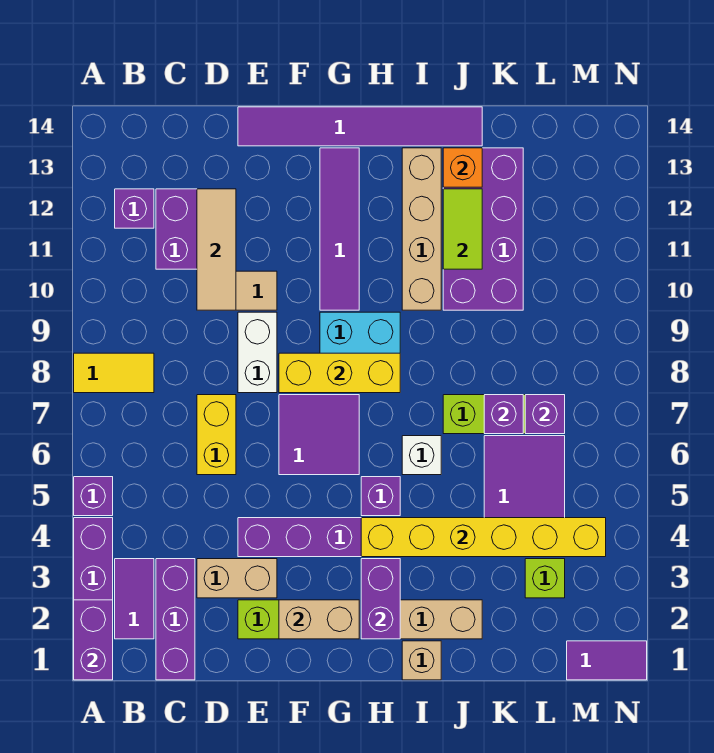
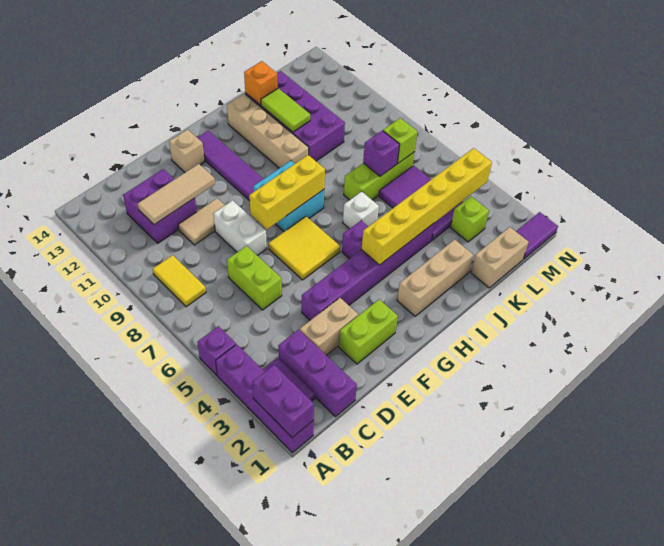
yellow tile A8:B8 level 1 -> yellow tile B8:B9 level 1
purple brick B12 level 1 -> none
yellow brick D6:D7 level 1 -> lime brick D6:D7 level 1
tan tile D10:D12 level 2 -> tan tile C11:E11 level 2
purple tile E14:J14 level 1 -> none
tan brick F2:G2 level 2 -> tan brick K1:L1 level 1
purple tile F6:G7 level 1 -> yellow tile F6:G7 level 1
purple brick H2:H3 level 2 -> none
tan brick I1 level 1 -> tan brick F13 level 1
purple brick L7 level 2 -> lime brick L7 level 2

